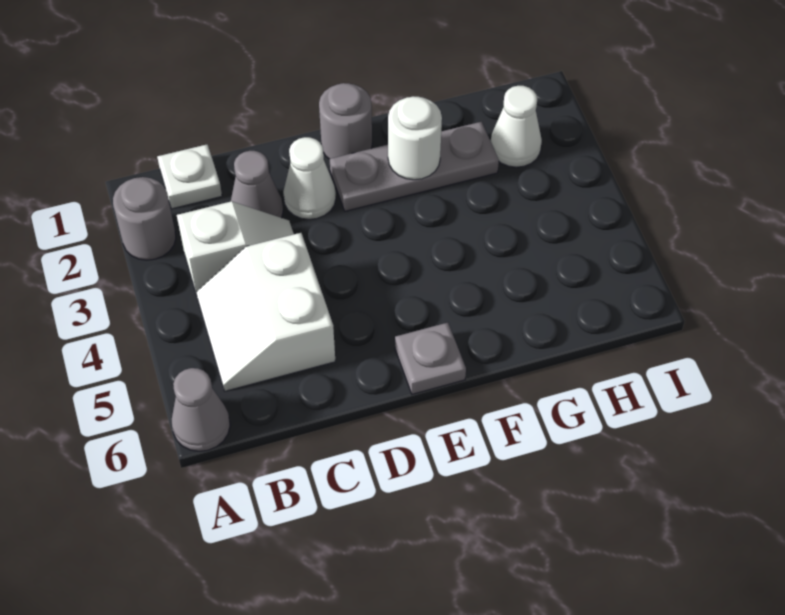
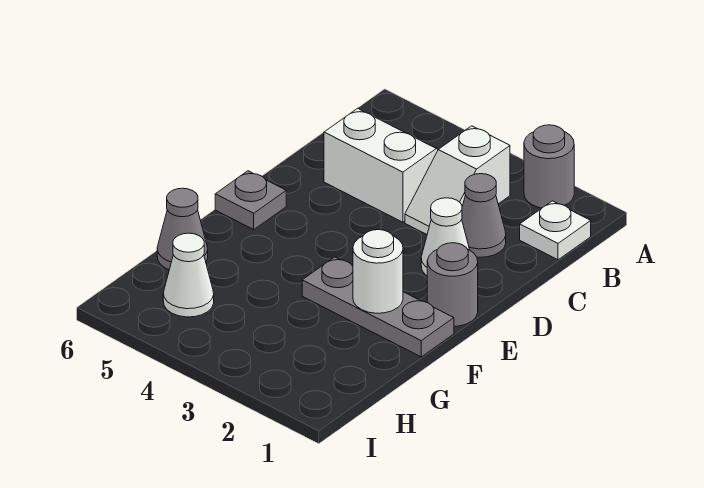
grey cone A6 level 1 -> grey cone G6 level 1
grey plate E2:G2 level 1 -> grey plate F1:F3 level 1
white cone H2 level 1 -> white cone H5 level 1

